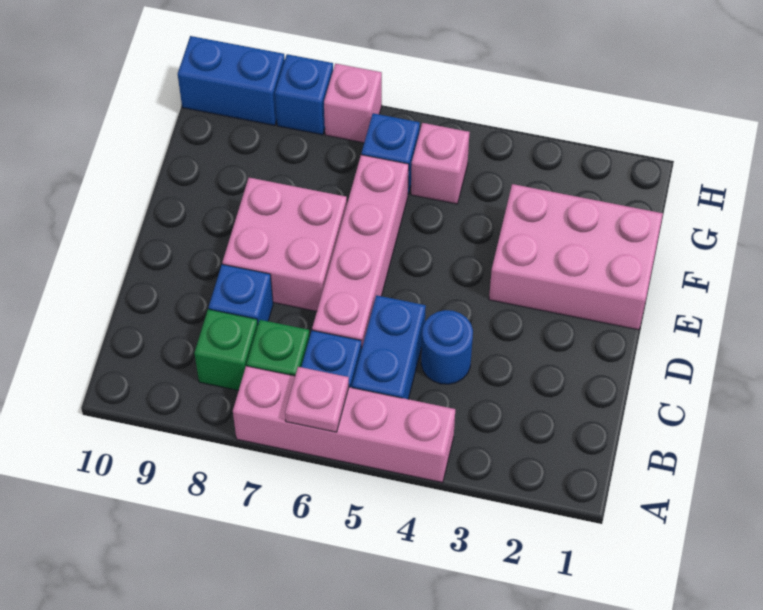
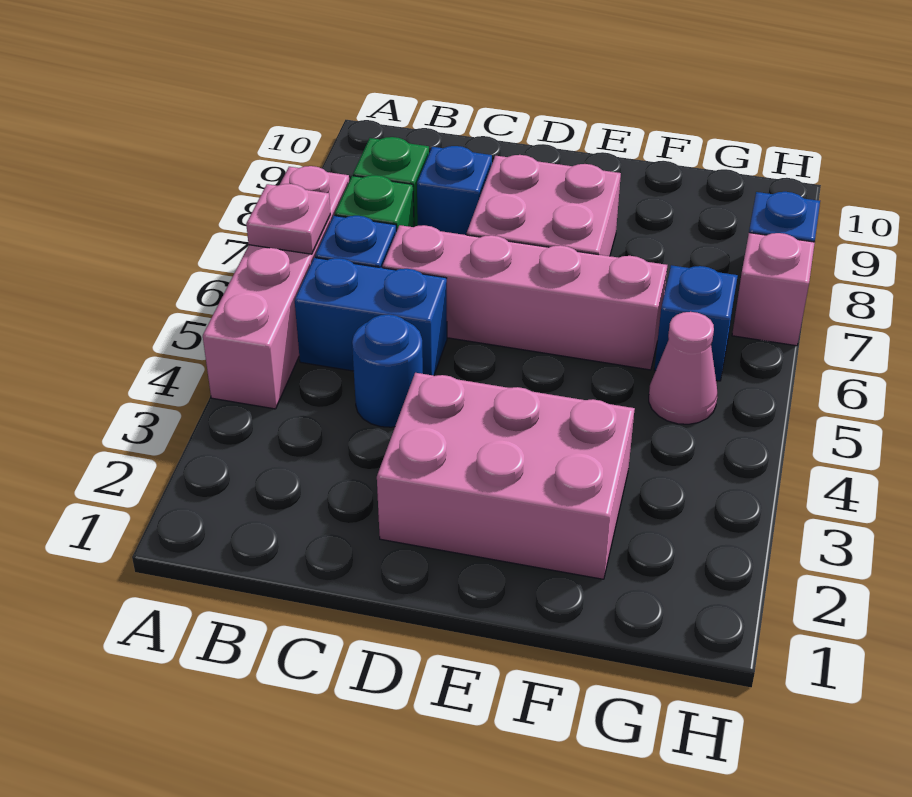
pink brick E1:F3 level 1 -> pink brick D2:F3 level 1
pink brick G5 level 1 -> pink cone G5 level 1
blue brick H9:H10 level 1 -> none

